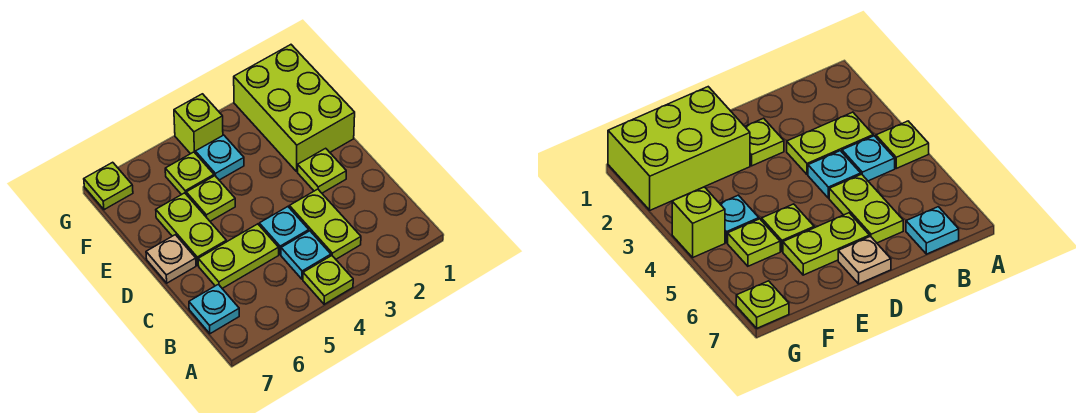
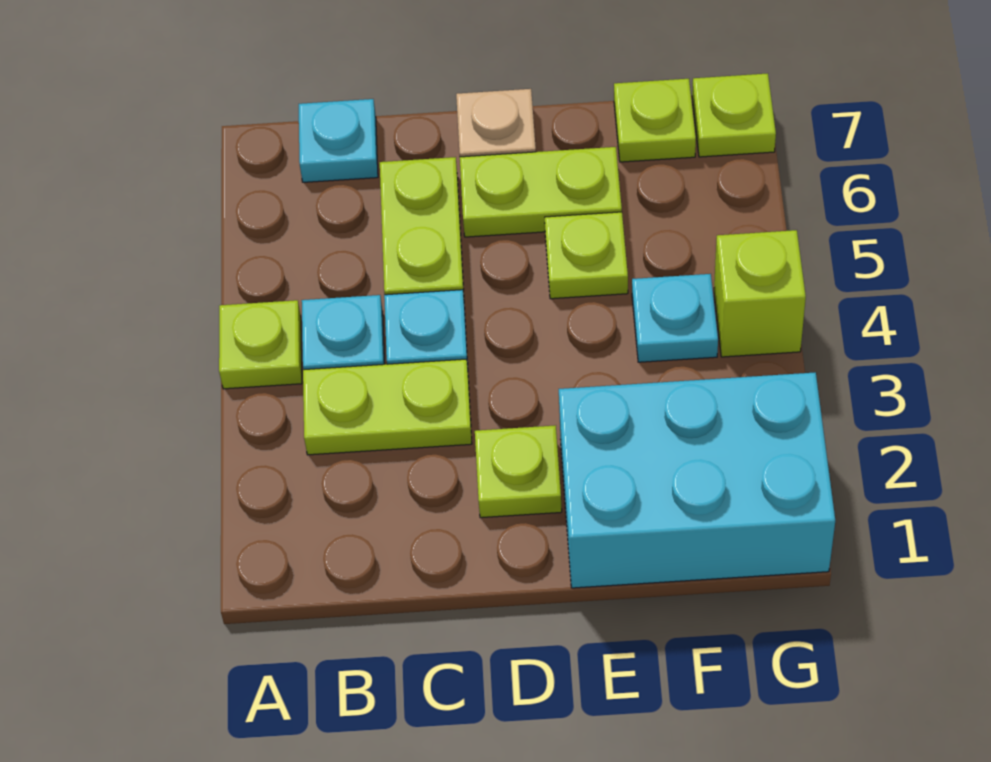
lime brick E1:G2 level 1 -> cyan brick E1:G2 level 1
lime plate F5 level 1 -> lime plate F7 level 1

